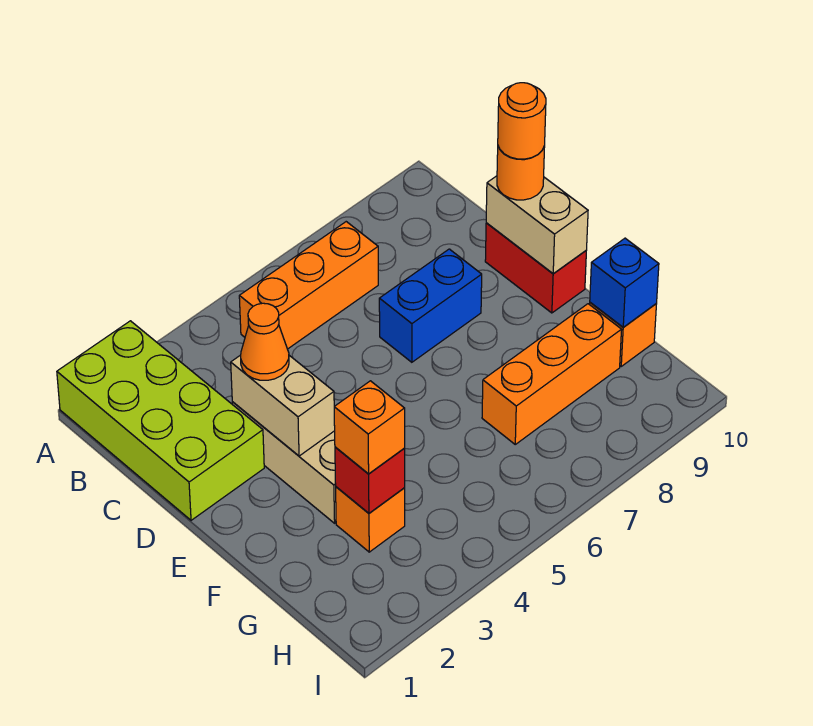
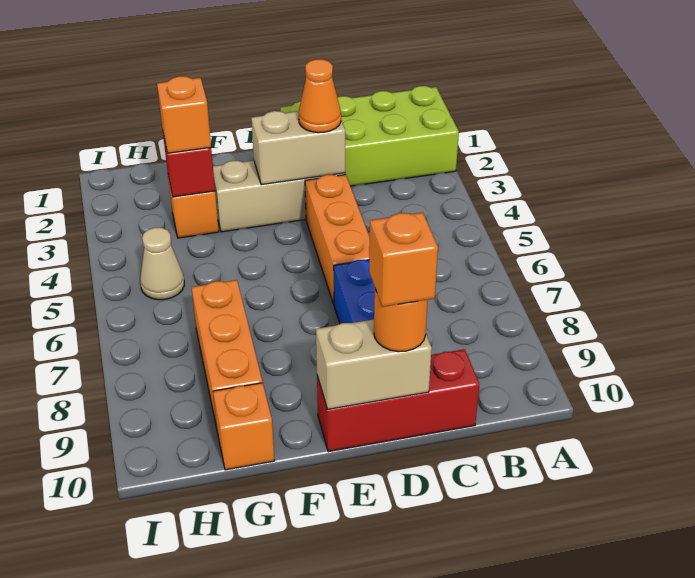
orange brick B5:B7 level 1 -> orange brick D4:D6 level 1
red brick D10:E10 level 1 -> red brick C10:E10 level 1
orange round brick D10 level 4 -> orange brick D10 level 4
blue brick G10 level 2 -> none
none -> tan cone H5 level 1

